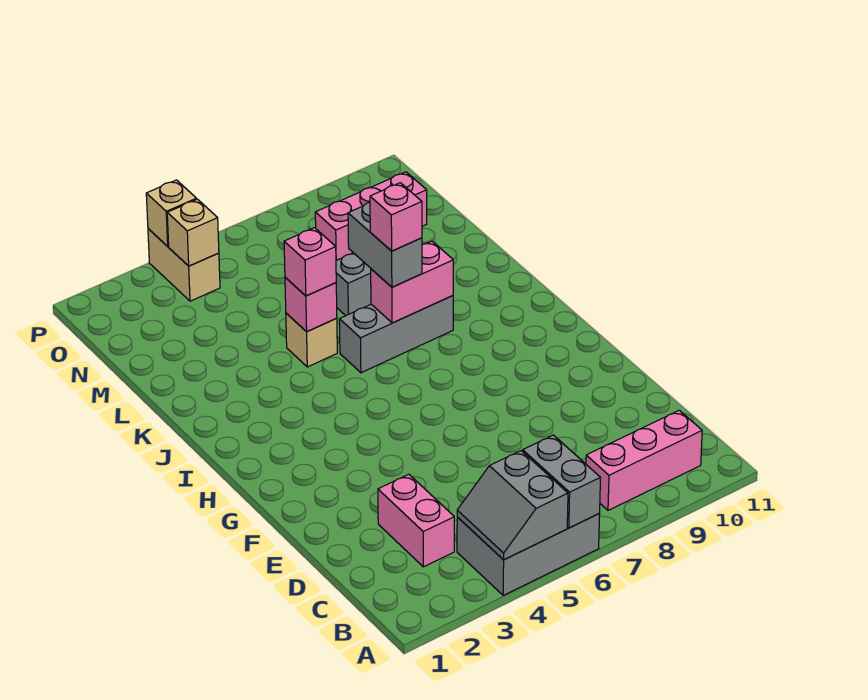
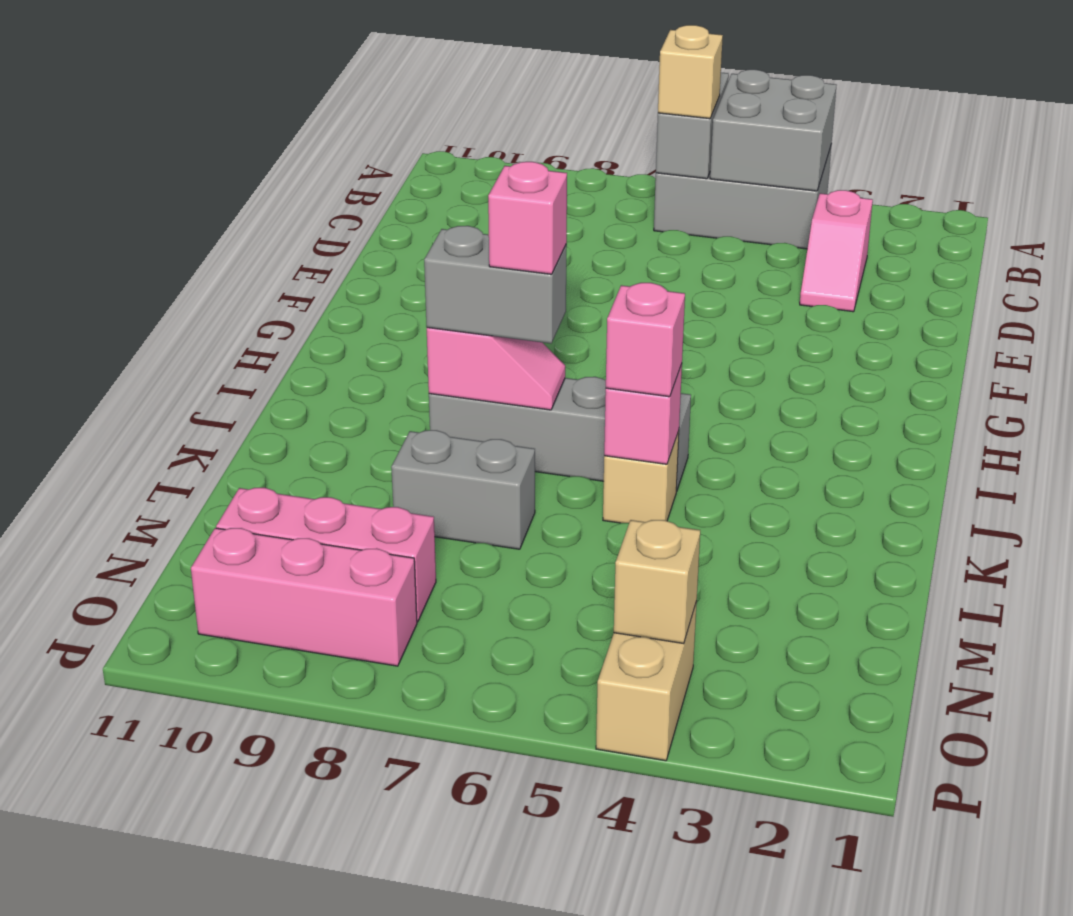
grey slope A4:B5 level 2 top 5 -> grey brick A4:B5 level 2
pink brick B8:B10 level 1 -> pink brick O8:O10 level 1
pink brick C3:D3 level 1 -> pink slope C3:D3 level 1 top C
grey brick J6:J8 level 1 -> grey brick J5:J8 level 1
pink brick J7:J8 level 2 -> pink slope J7:J8 level 2 top 8
grey brick J7:K7 level 3 -> grey brick J7:J8 level 3
tan brick P4 level 2 -> tan brick B6 level 3

